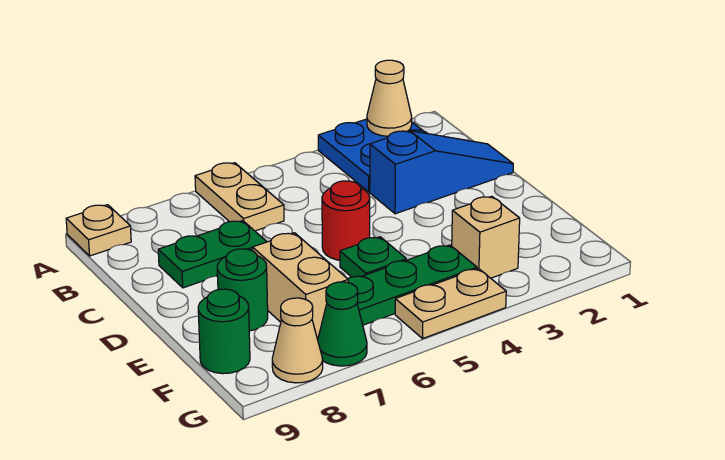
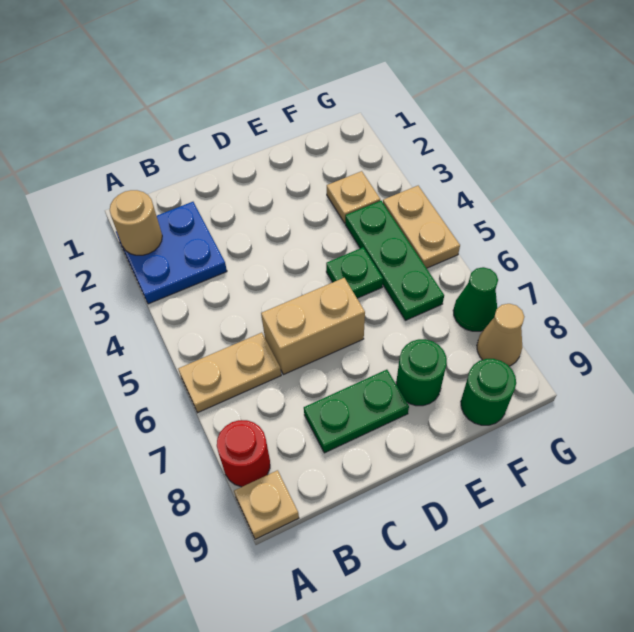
tan cone A2 level 2 -> tan round brick A2 level 2
blue slope C1:C3 level 1 top 3 -> none
green plate C7:C8 level 1 -> green plate C8:D8 level 1
red round brick D5 level 1 -> red round brick A8 level 1
tan brick E7:F7 level 1 -> tan brick C6:D6 level 1
tan brick F3 level 1 -> tan plate F3 level 1

